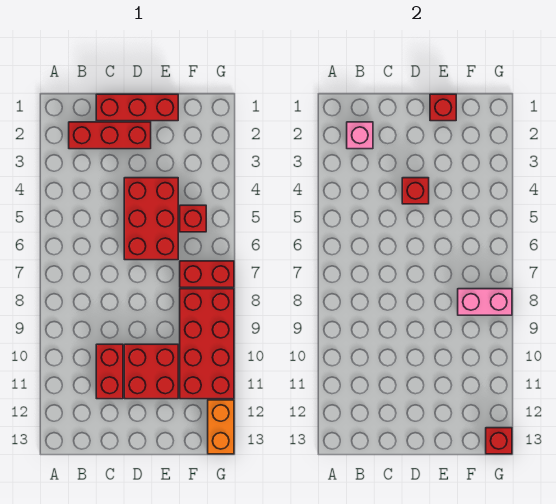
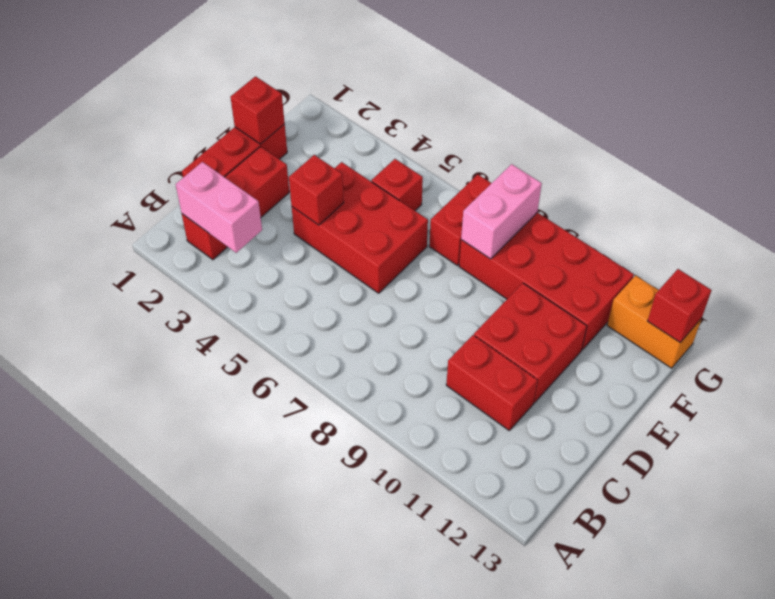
pink brick B2 level 2 -> pink brick B2:B3 level 2

